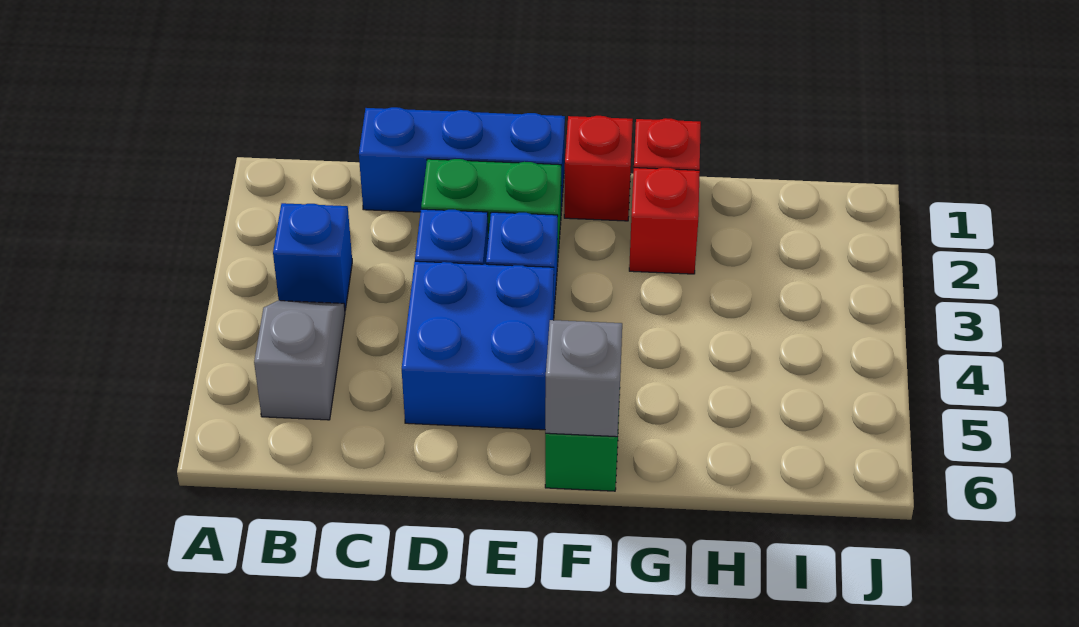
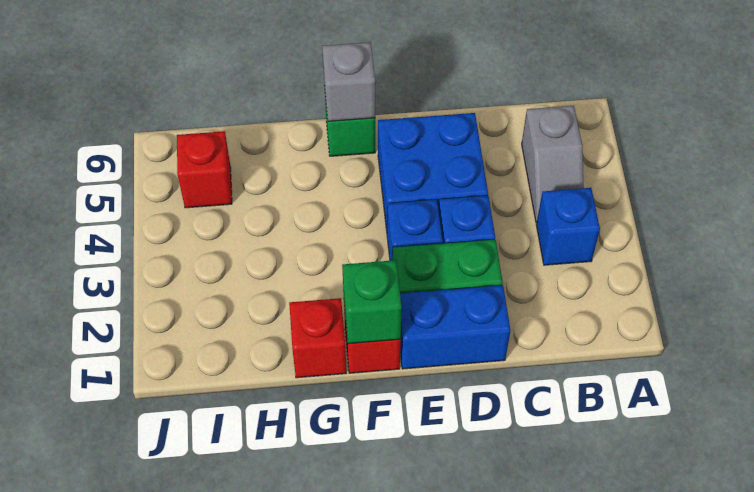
blue brick C1:E1 level 1 -> blue brick D1:E1 level 1
none -> green brick F1 level 2
red brick G2 level 1 -> red brick I5 level 1

